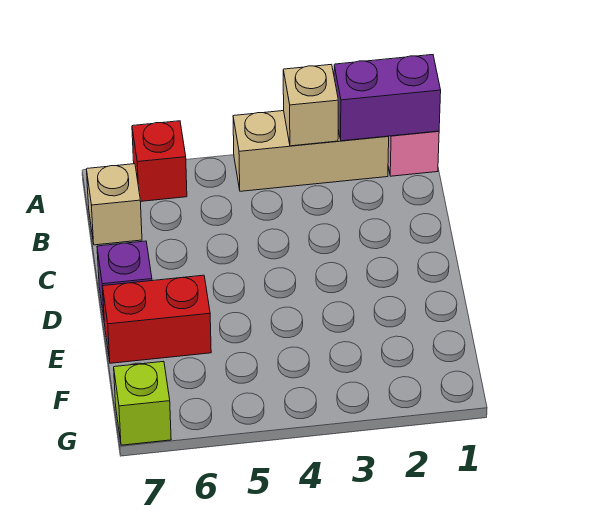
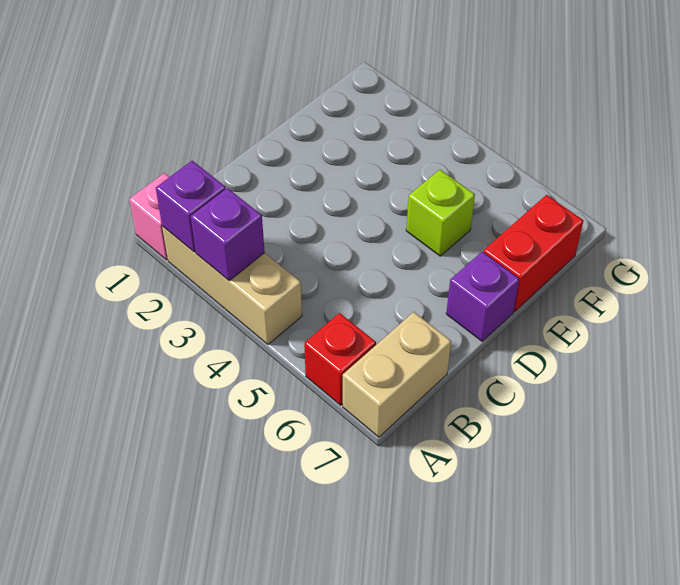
purple brick A1:A2 level 2 -> purple brick A2 level 2
tan brick A3 level 2 -> purple brick A3 level 2
tan brick B7 level 1 -> tan brick A7:B7 level 1
red brick E6:E7 level 1 -> red brick E7:F7 level 1
lime brick G7 level 1 -> lime brick E5 level 1

